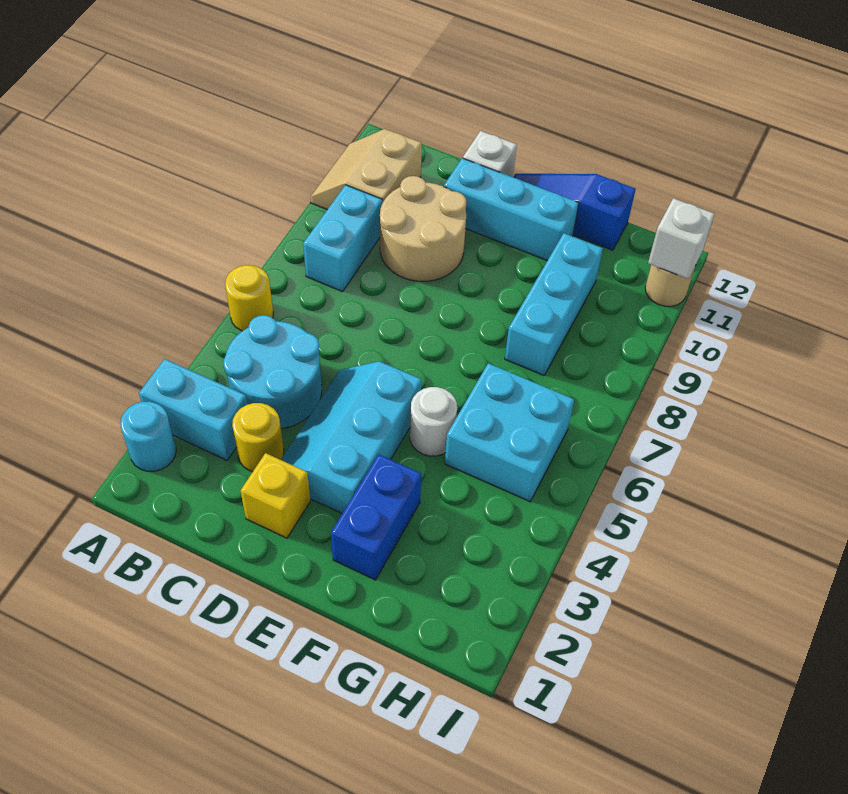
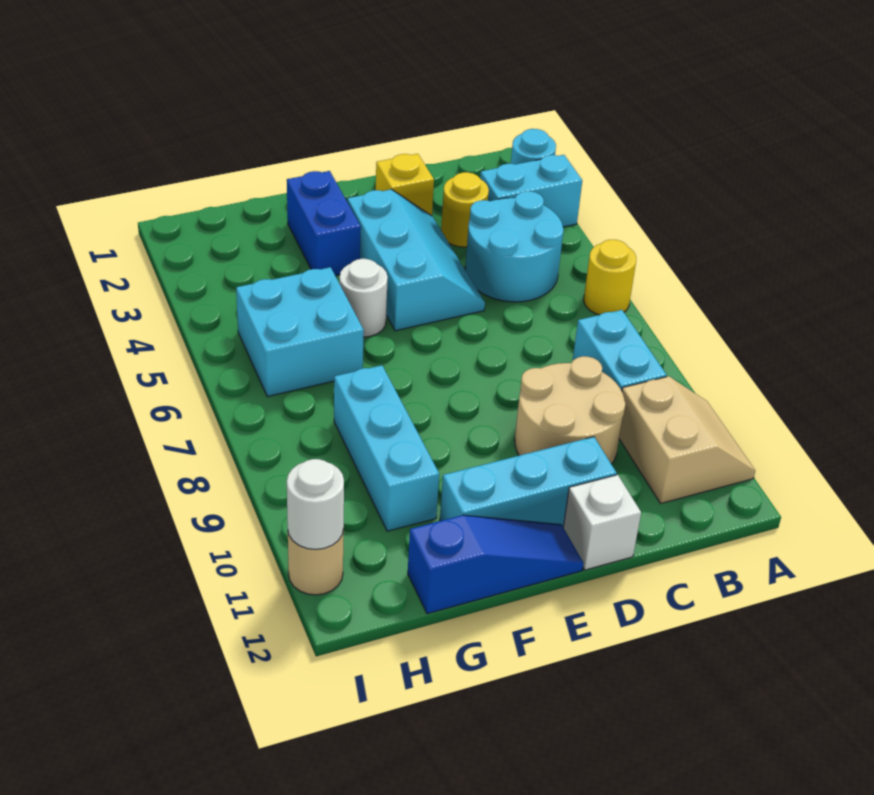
white brick I11 level 2 -> white round brick I11 level 2

